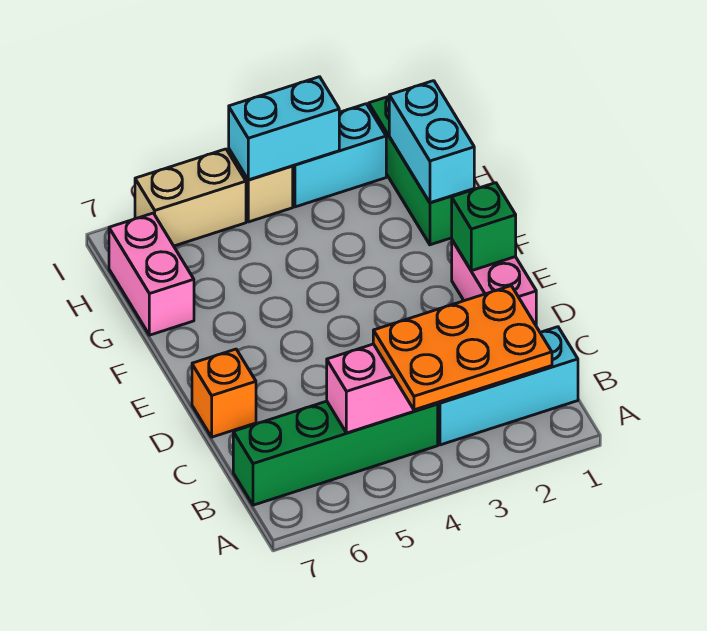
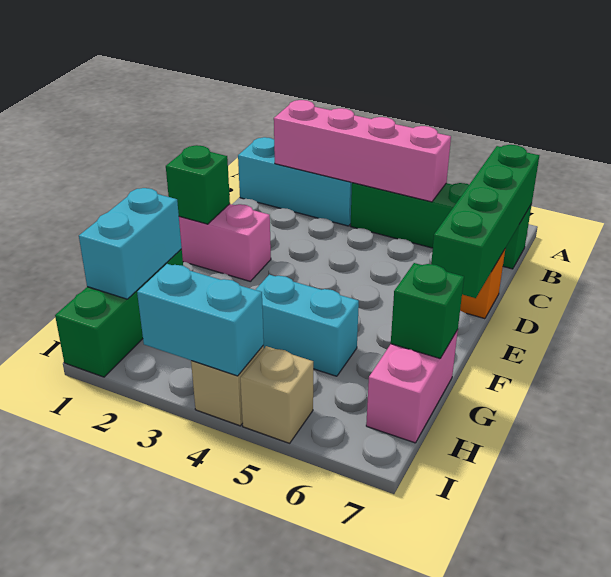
orange plate A2:B4 level 3 -> none
none -> green brick B7:E7 level 2
pink brick D1:E1 level 1 -> pink brick E1:E2 level 1
none -> green brick G7 level 2
cyan brick I2:I3 level 1 -> cyan brick G4:G5 level 1
tan brick I5:I6 level 1 -> tan brick I5 level 1

